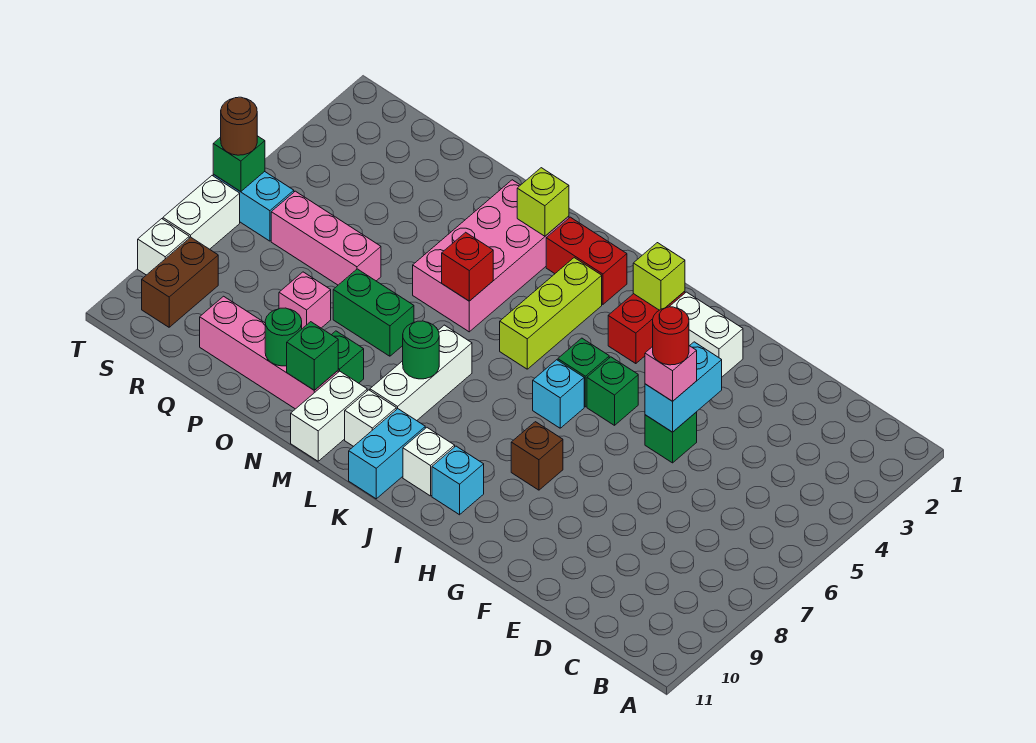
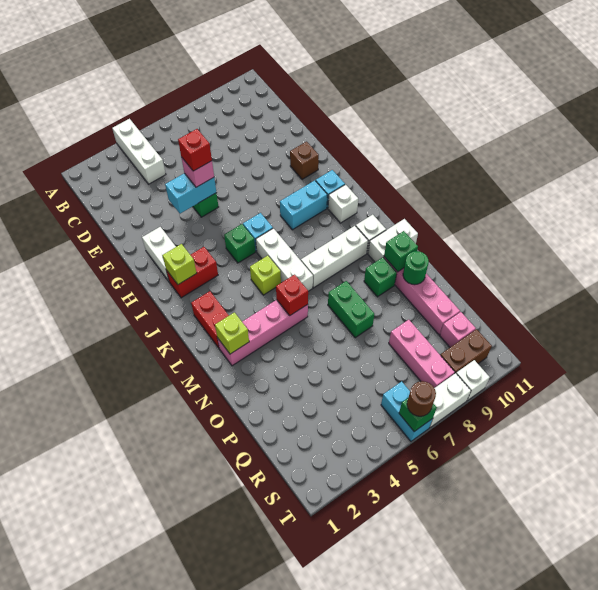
none -> white brick A4:C4 level 1
red round brick F5 level 4 -> red brick F5 level 4
green brick H5 level 1 -> none
brown brick H8 level 1 -> brown brick G10 level 1
none -> white brick J6:L6 level 1
lime brick K3:K5 level 1 -> lime brick K5 level 1
cyan brick K10:K11 level 1 -> cyan brick I8:I9 level 1
green round brick L8 level 2 -> none
pink brick M2:N5 level 1 -> pink brick M2:M5 level 1
pink brick P6:R6 level 1 -> pink brick Q8:S8 level 1
pink brick P8 level 1 -> pink brick R10 level 1

